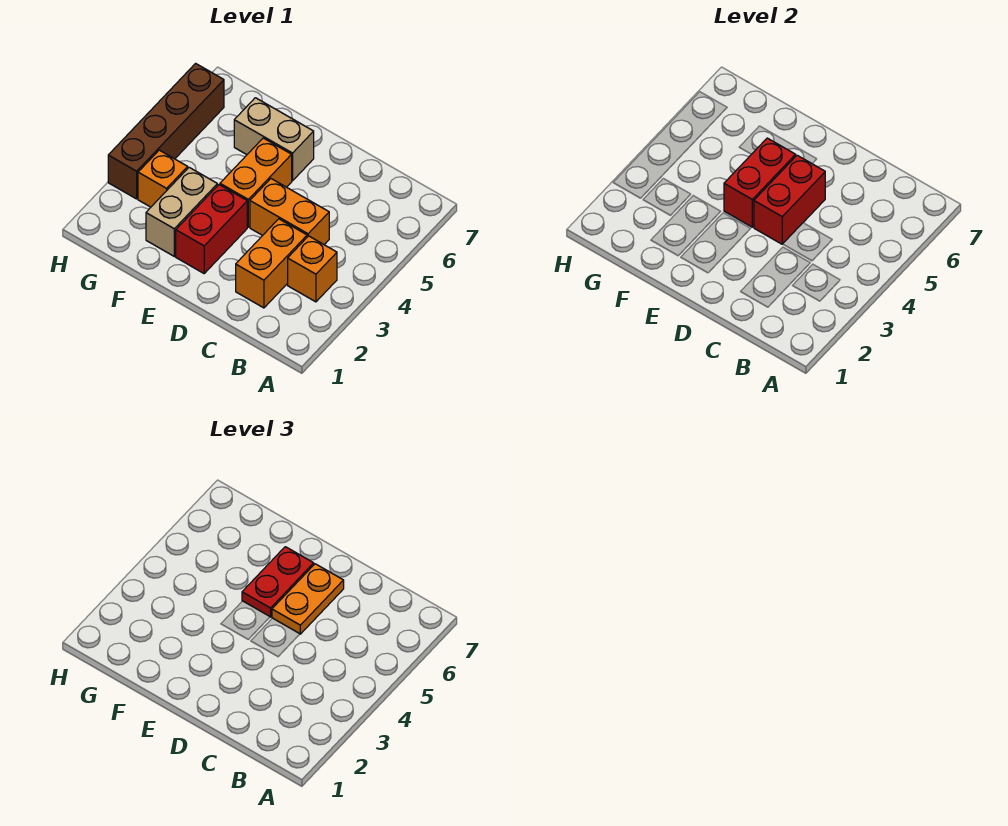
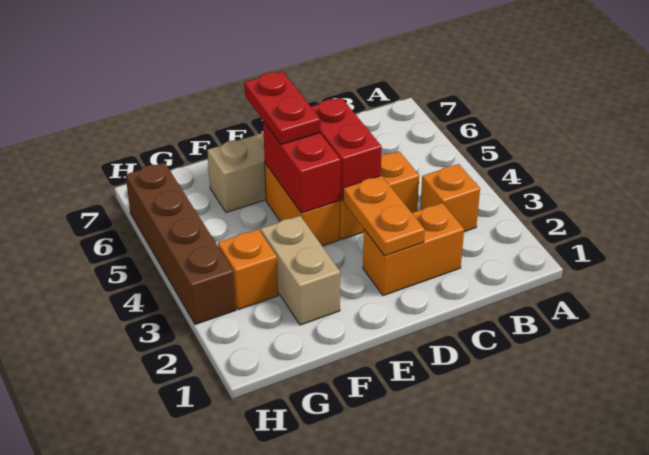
orange brick C2:C3 level 1 -> orange brick C2:D2 level 1
orange plate D5:D6 level 3 -> orange plate D2:D3 level 2
red brick E2:E3 level 1 -> none

